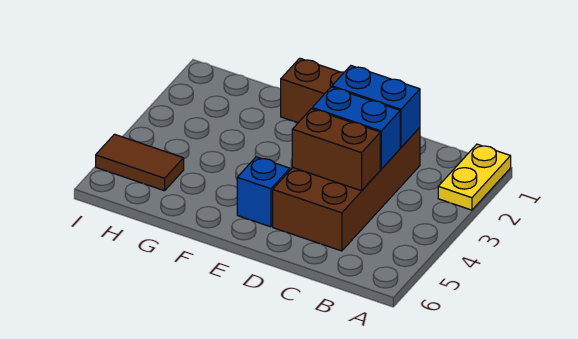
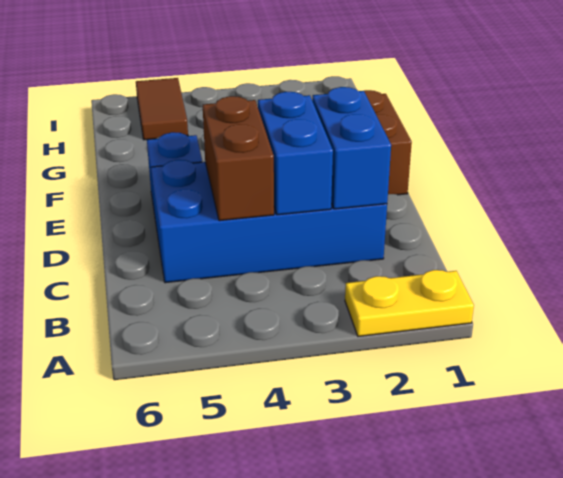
brown brick C2:D5 level 1 -> blue brick C2:D5 level 1

